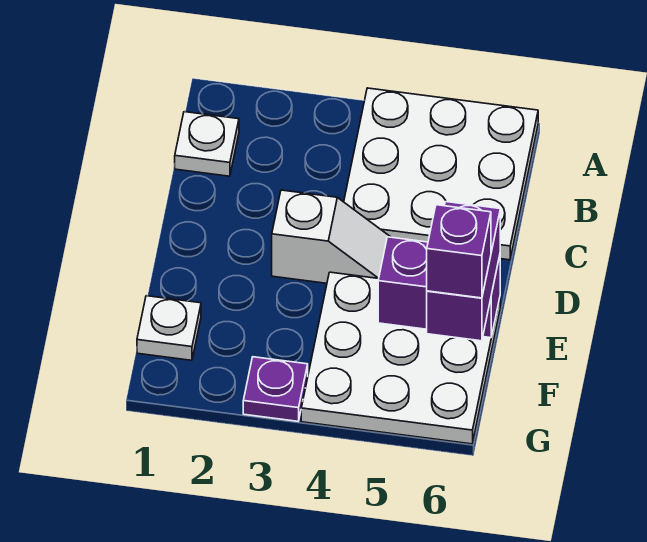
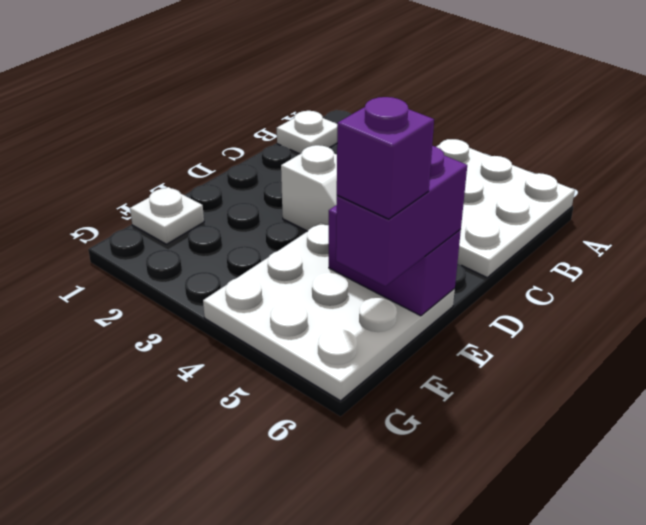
purple plate G3 level 1 -> none

